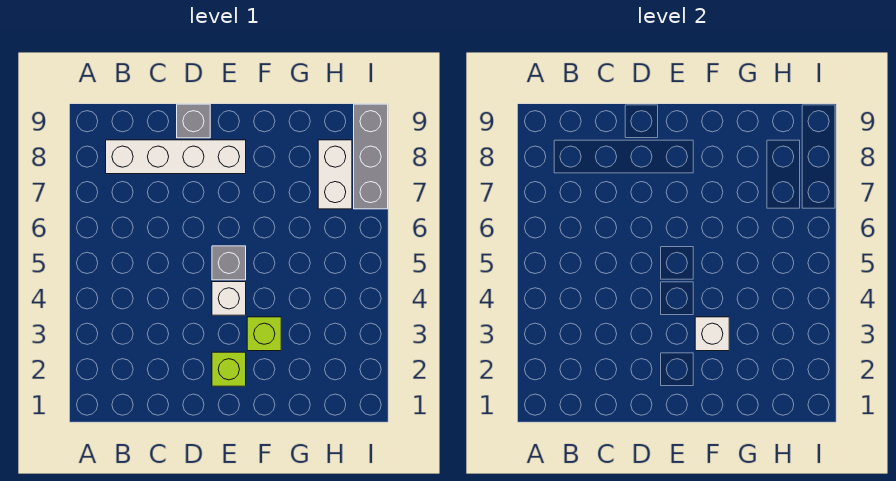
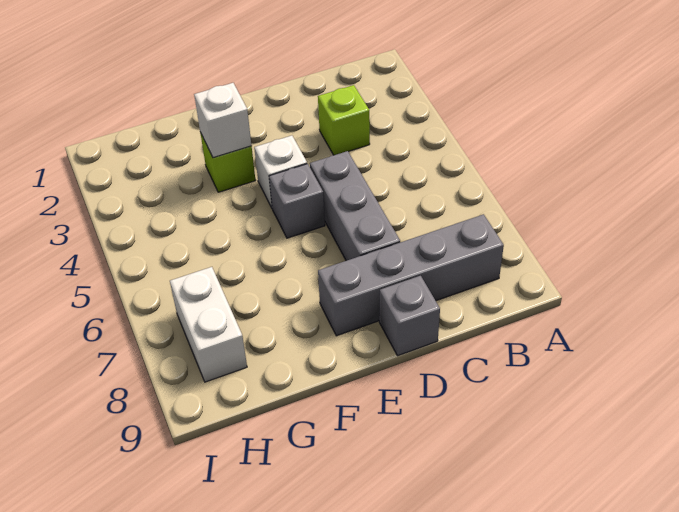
white brick B8:E8 level 1 -> grey brick B8:E8 level 1
lime brick E2 level 1 -> lime brick C3 level 1
grey brick I7:I9 level 1 -> grey brick D5:D7 level 1

